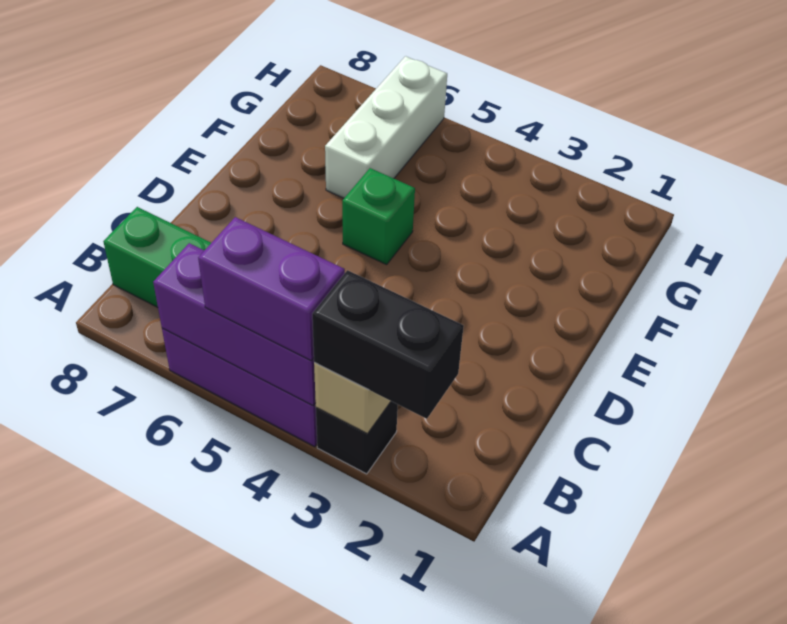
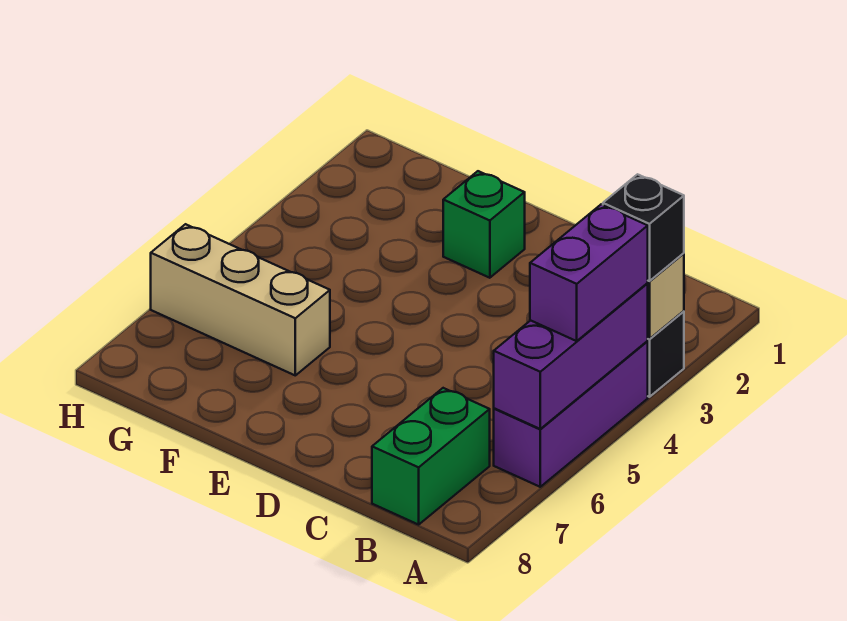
black brick A2:A3 level 3 -> black brick A3 level 3
green brick E5 level 1 -> green brick E2 level 1
white brick F6:H6 level 1 -> tan brick F6:H6 level 1

